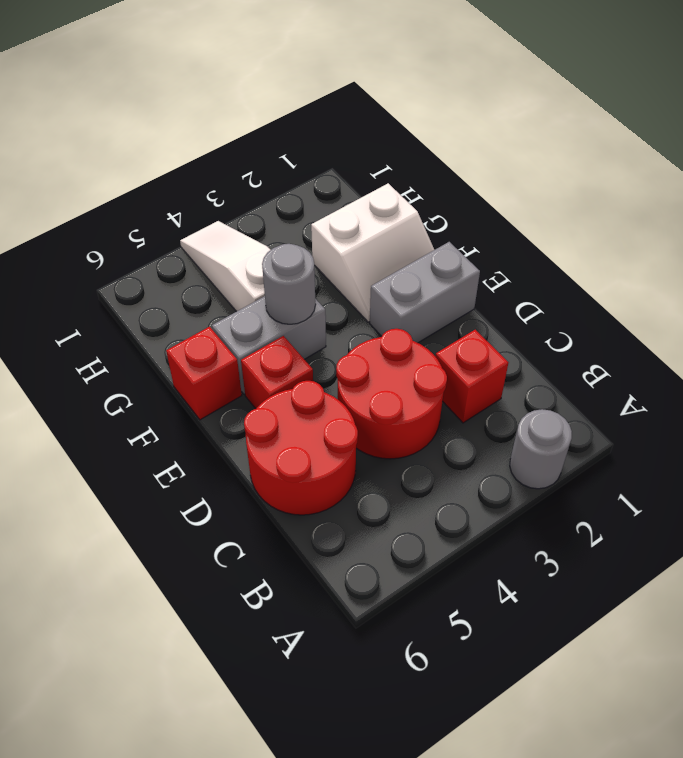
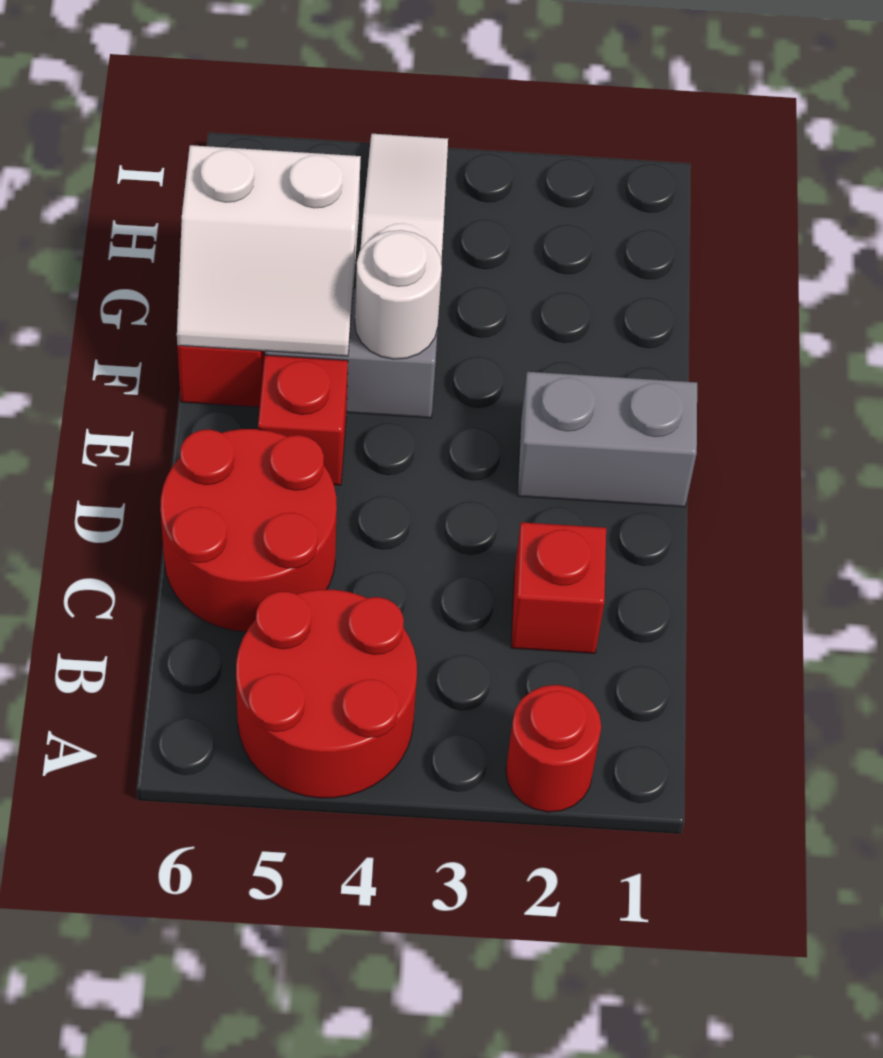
grey round brick A2 level 1 -> red round brick A2 level 1
red round brick C3:D4 level 1 -> red round brick A4:B5 level 1
white slope F1:G2 level 1 top G -> white slope F5:G6 level 2 top G
grey round brick F4 level 2 -> white round brick F4 level 2

